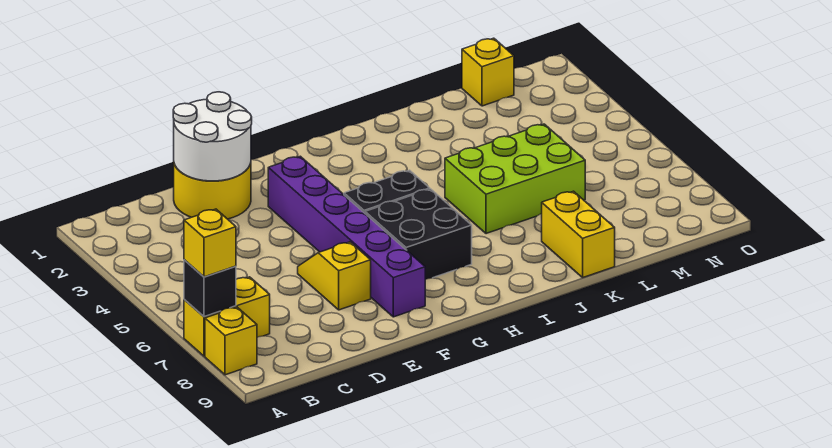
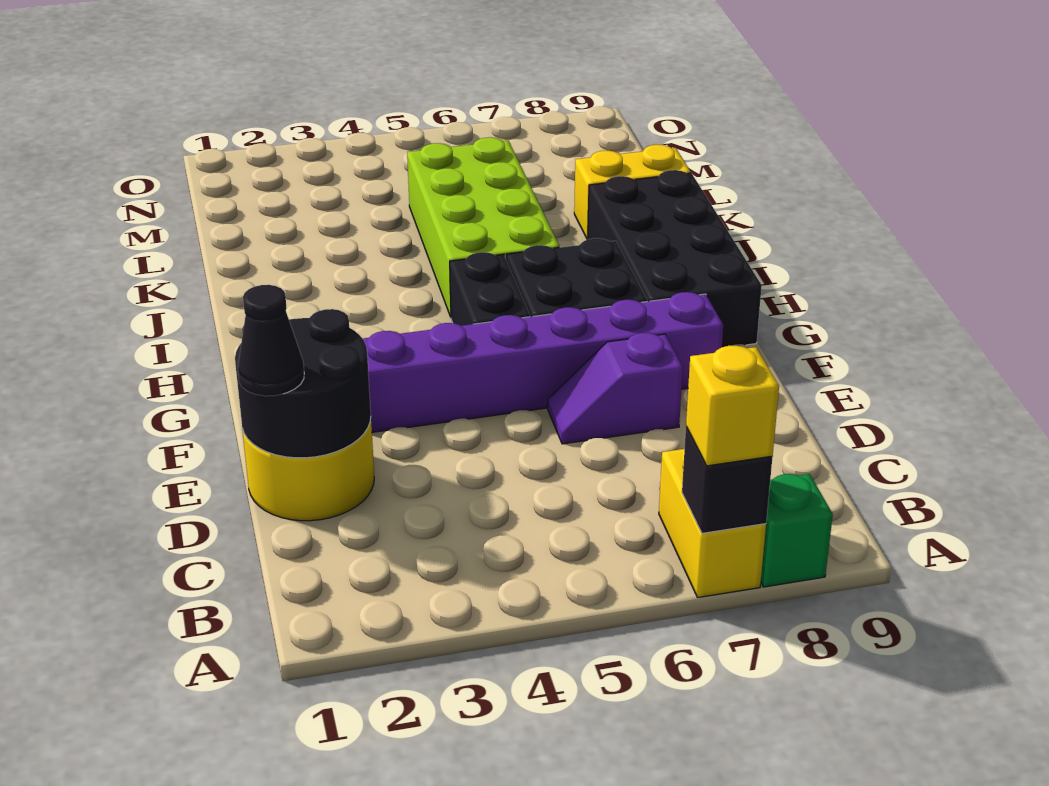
yellow brick A8 level 1 -> green brick A8 level 1
white round brick D1:E2 level 2 -> black round brick D1:E2 level 2
none -> black cone D1 level 3
yellow slope E6:E7 level 1 top 7 -> purple slope E6:E7 level 1 top 7
none -> black brick G8:J9 level 1
lime brick J5:L6 level 1 -> lime brick I5:L6 level 1
yellow brick M1 level 1 -> none

